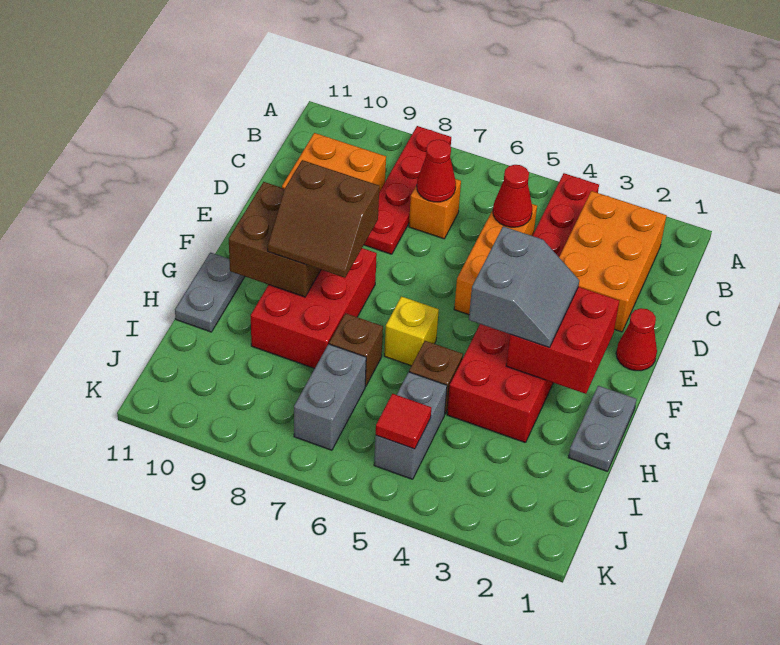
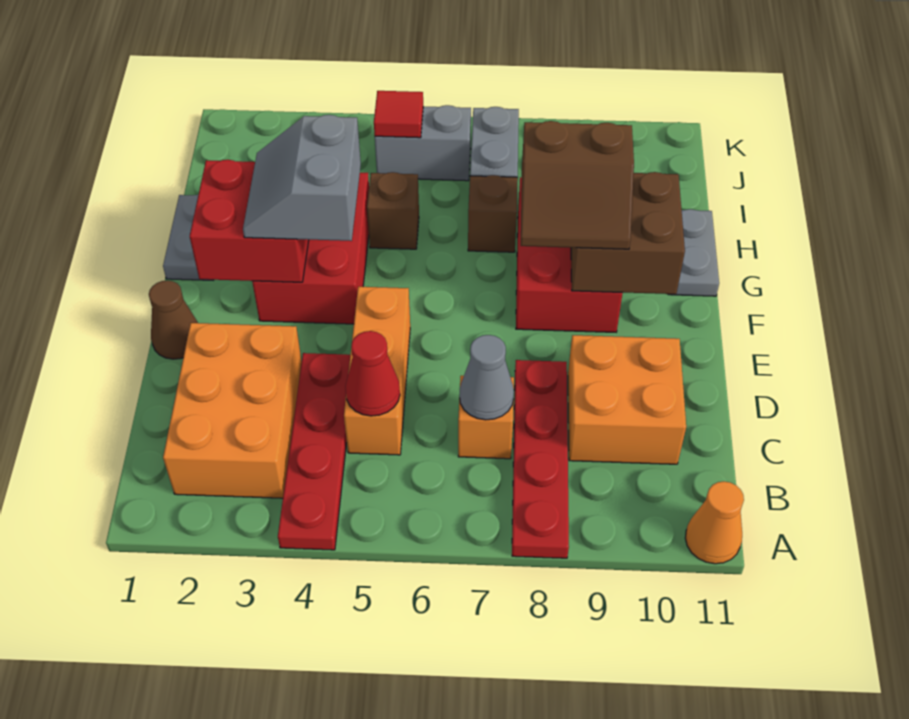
none -> orange cone A11 level 1
red cone C7 level 2 -> grey cone C7 level 2
red cone E1 level 1 -> brown cone E1 level 1
brown slope F8:G9 level 3 top F -> brown slope F8:G9 level 3 top G
yellow brick G6 level 1 -> none
grey brick I5:J5 level 1 -> grey brick J5:J6 level 1

